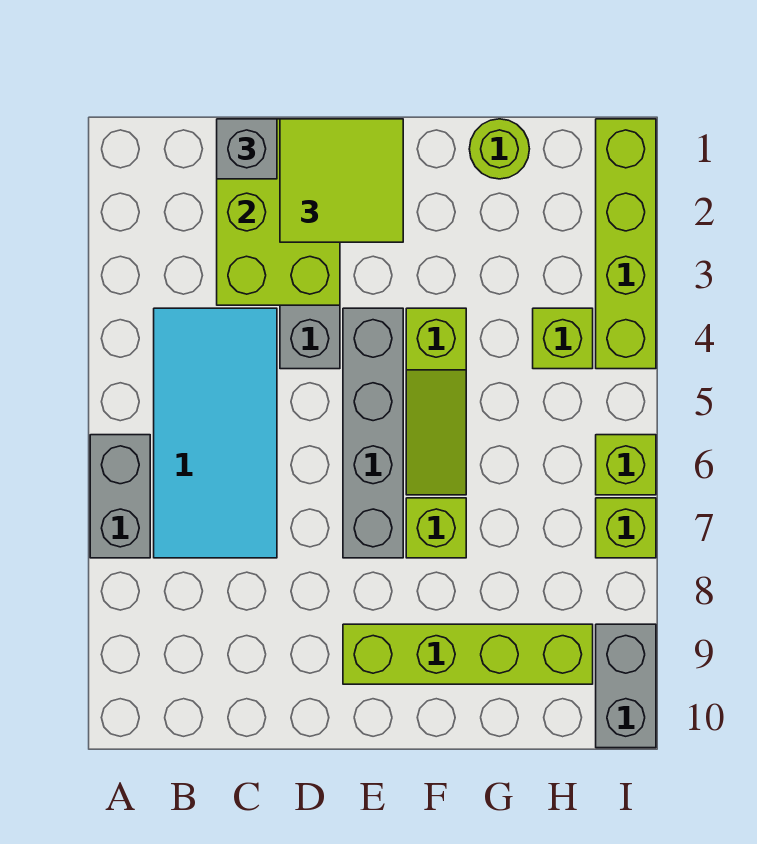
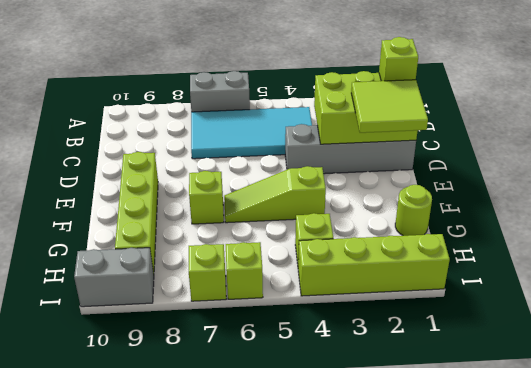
grey brick C1 level 3 -> lime brick C1 level 3
grey brick E4:E7 level 1 -> none

